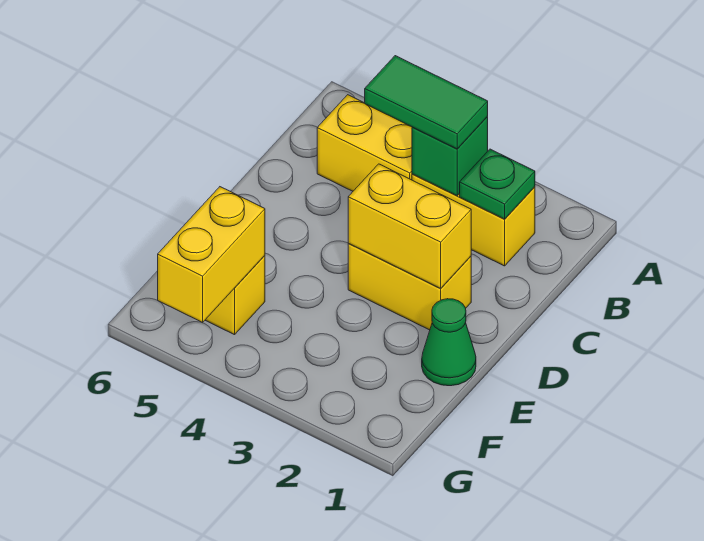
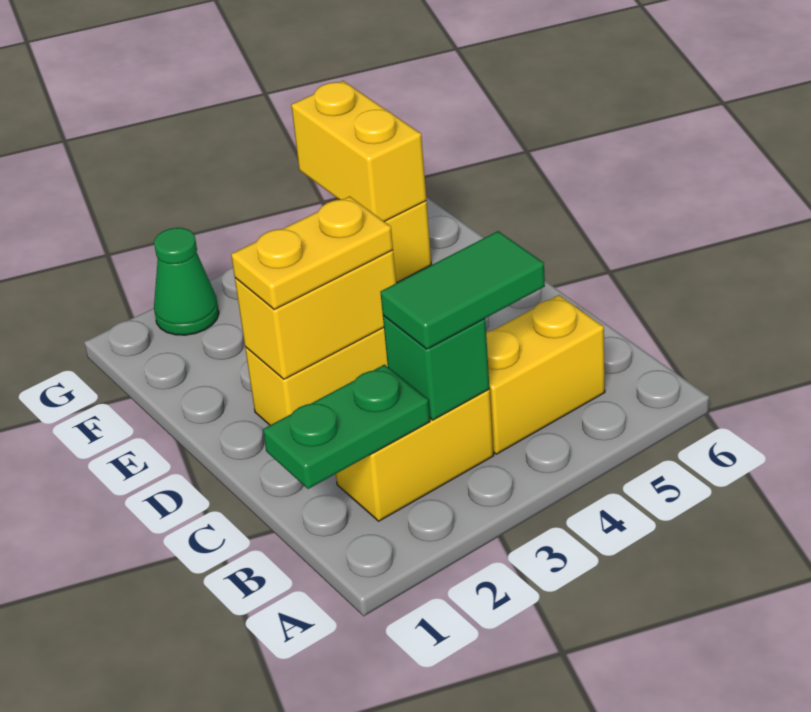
green plate B2 level 2 -> green plate B1:B2 level 2
none -> yellow plate D2:D3 level 3
green cone E1 level 1 -> green cone G2 level 1

